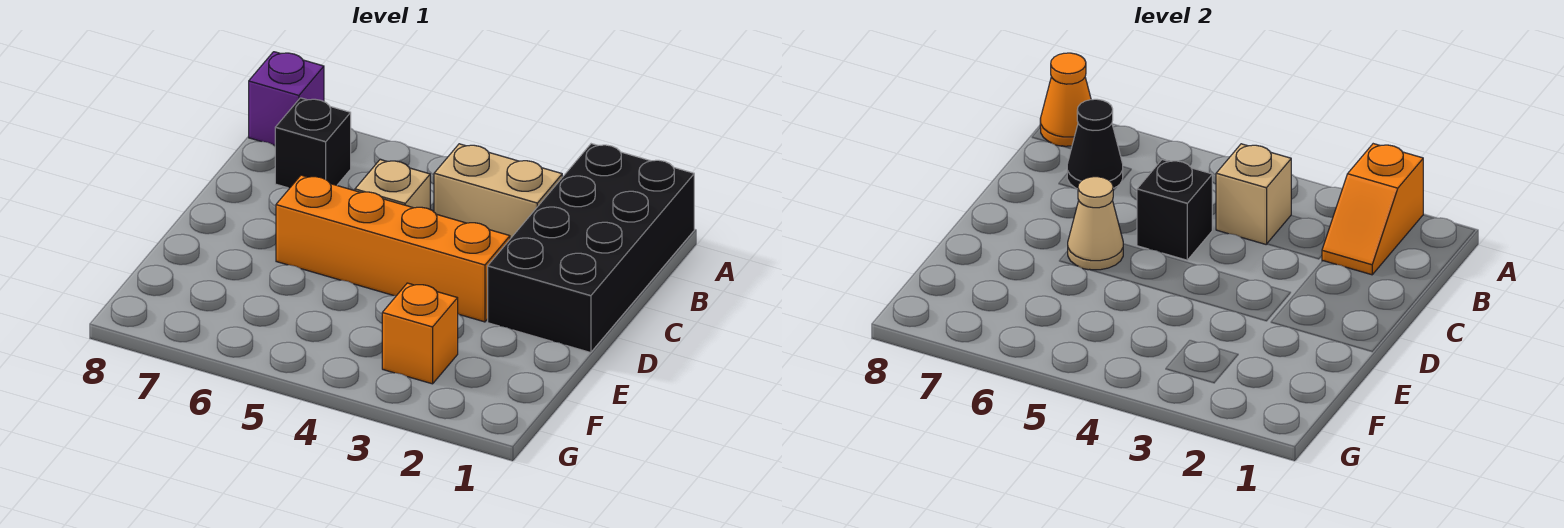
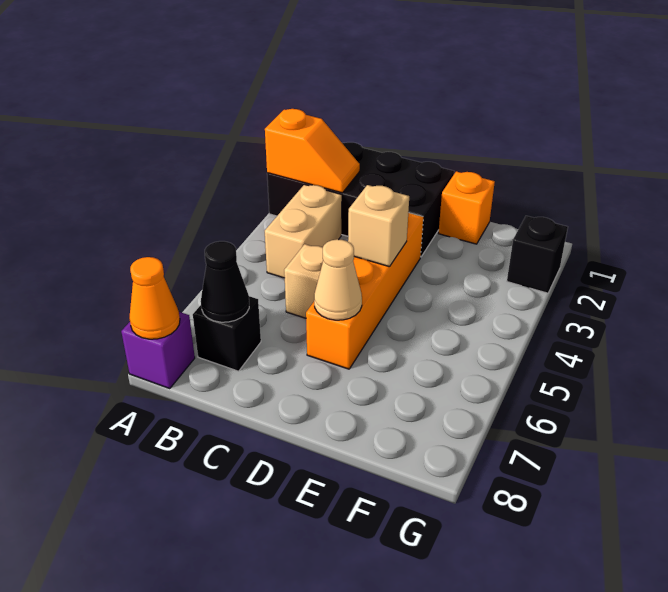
tan brick B4 level 2 -> tan brick D4 level 2
black brick C5 level 2 -> black brick G2 level 1
orange brick F3 level 1 -> orange brick E1 level 1

